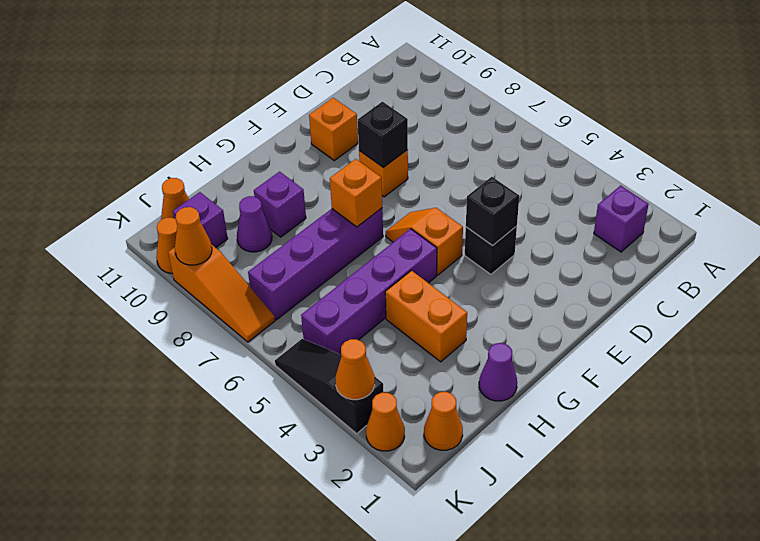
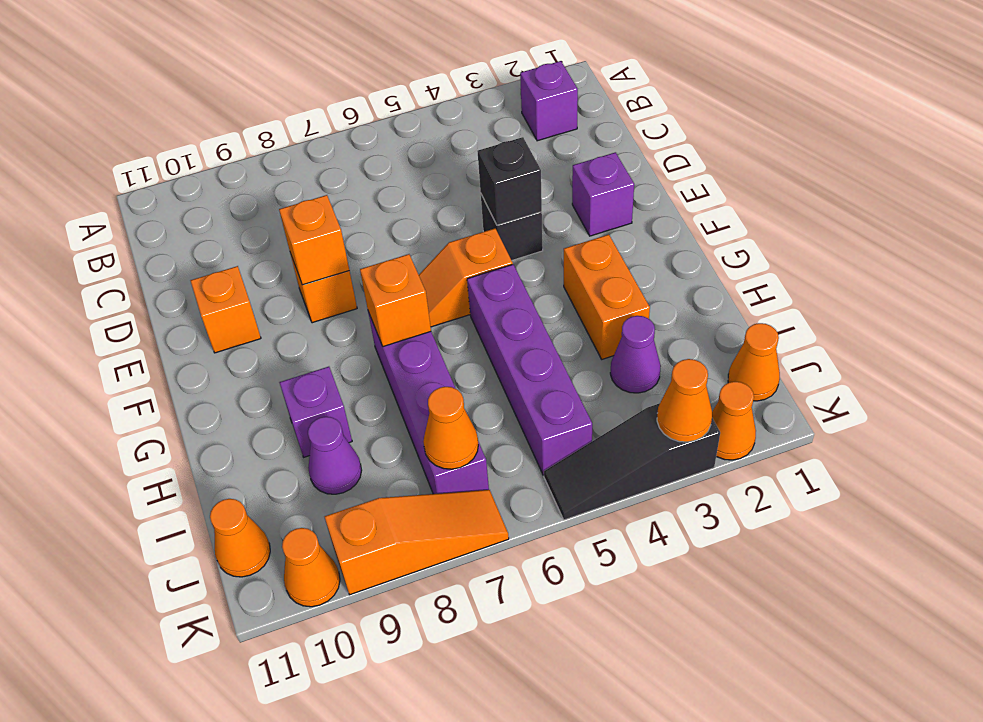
black brick E8 level 2 -> orange brick E8 level 2
purple cone H1 level 1 -> purple cone I3 level 1
orange brick H3:H4 level 1 -> orange brick G3:H3 level 1
purple brick J10 level 1 -> purple brick E2 level 1
orange cone K9 level 2 -> orange cone J7 level 2

